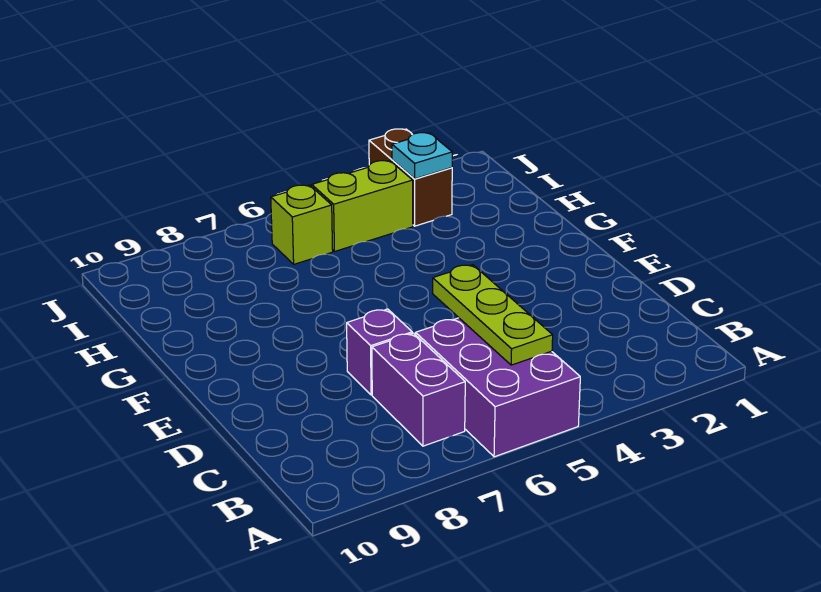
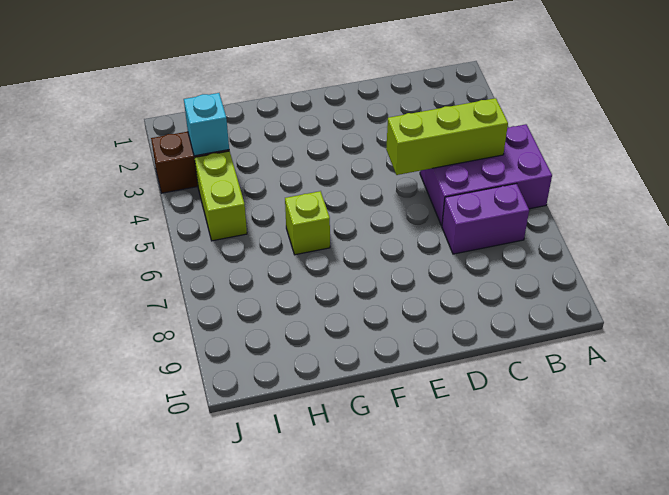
lime plate B5:D5 level 2 -> lime brick B5:D5 level 2
purple brick D7 level 1 -> none
cyan plate I3 level 2 -> cyan brick I3 level 2
lime brick I6 level 1 -> lime brick G6 level 1

